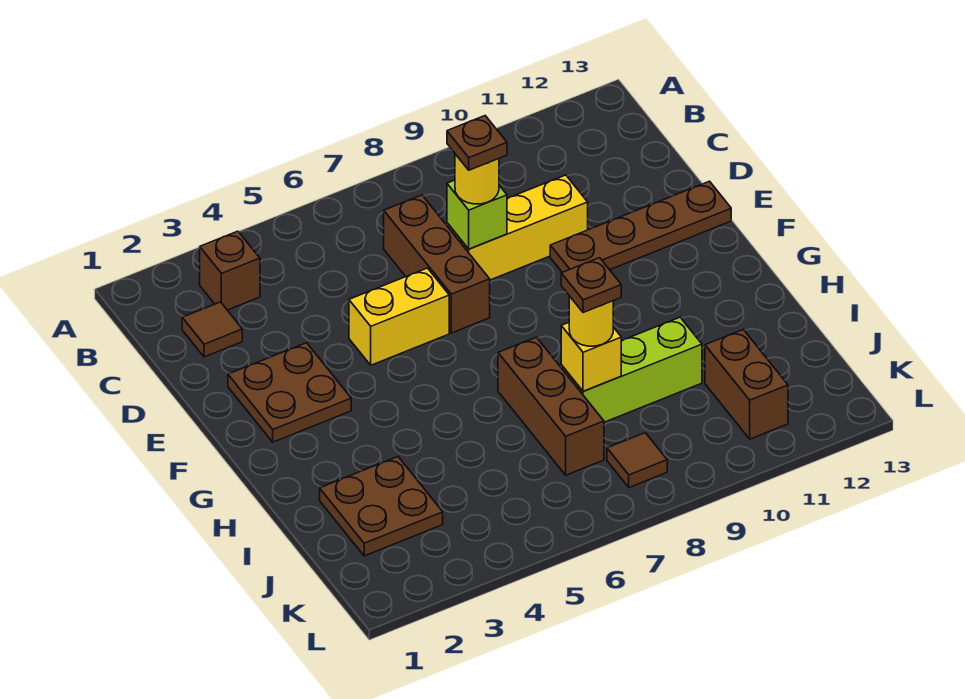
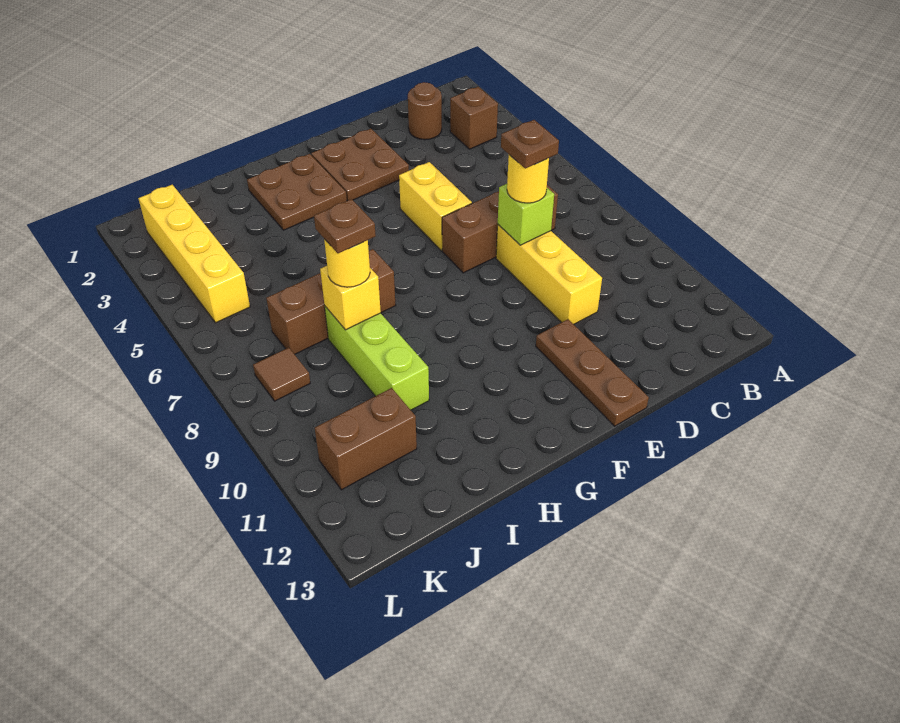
brown tile C2 level 1 -> brown round brick C2 level 1
brown plate E10:E13 level 1 -> brown plate E11:E13 level 1
brown plate I2:J3 level 1 -> brown plate G2:H3 level 1
none -> yellow brick K2:K5 level 1

